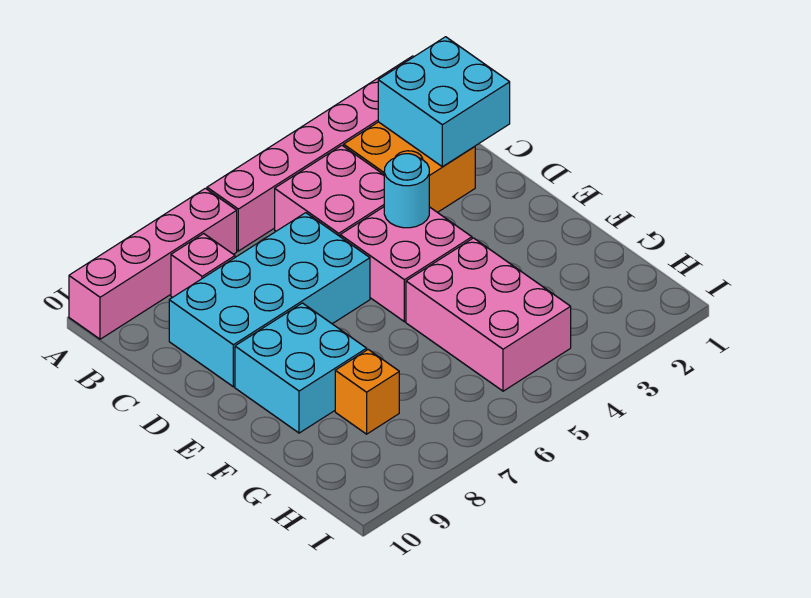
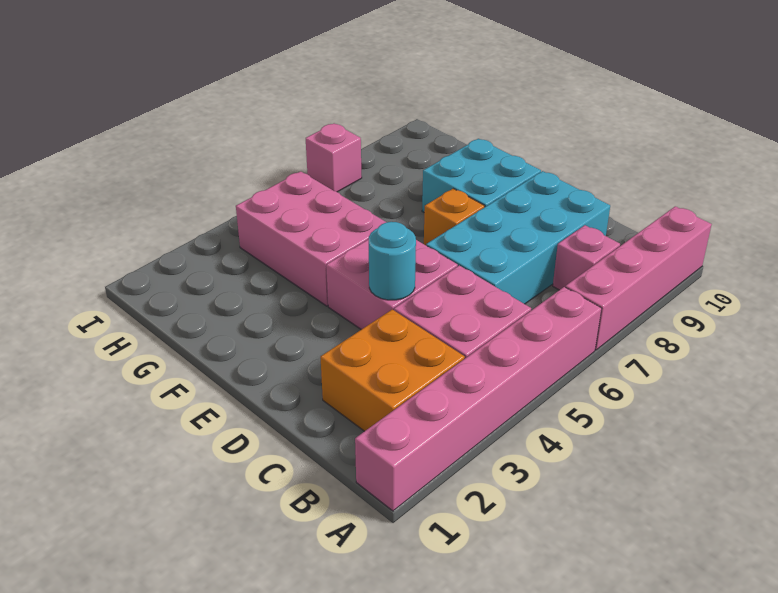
cyan brick B1:C2 level 2 -> none
orange brick G8 level 1 -> orange brick E7 level 1
none -> pink brick I7 level 1

